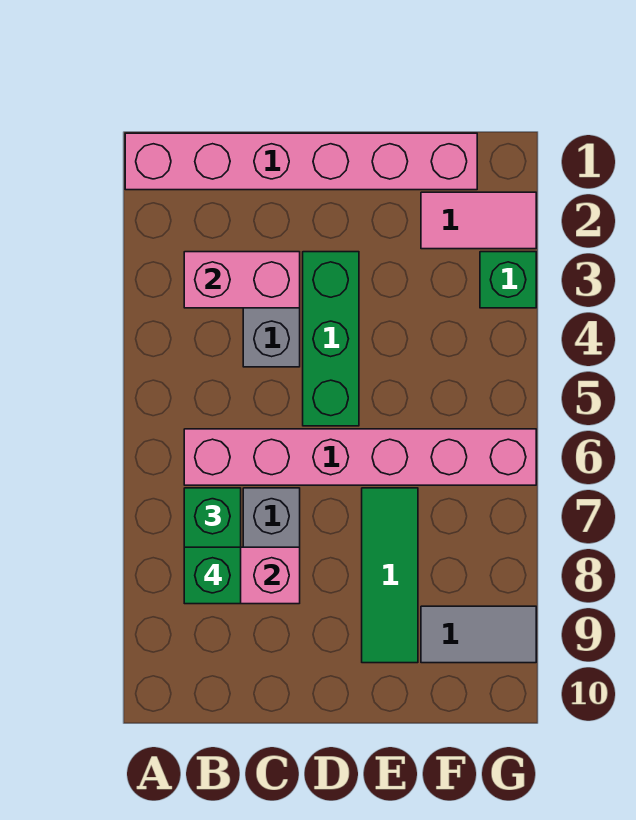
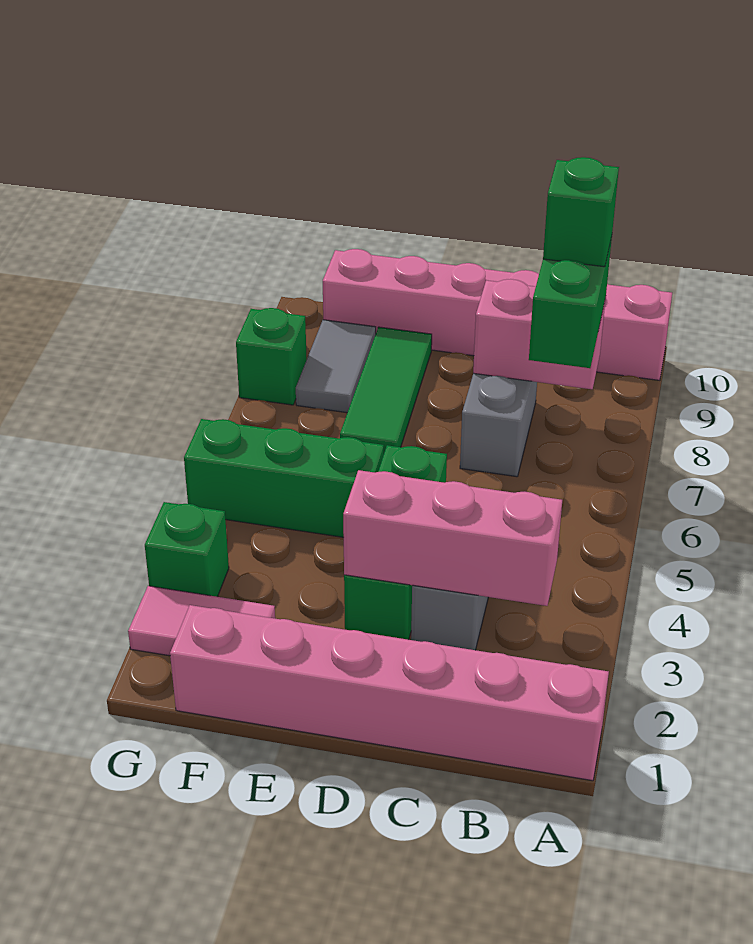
pink brick B3:C3 level 2 -> pink brick B3:D3 level 2
pink brick B6:G6 level 1 -> pink brick A10:F10 level 1
none -> green brick E5:G5 level 1
grey tile F9:G9 level 1 -> grey tile F8:F9 level 1
none -> green brick G8 level 1

